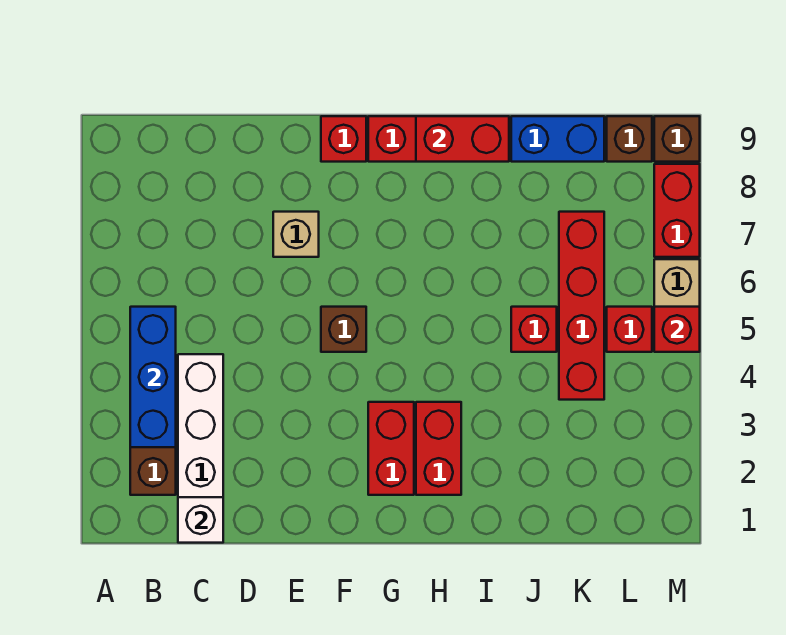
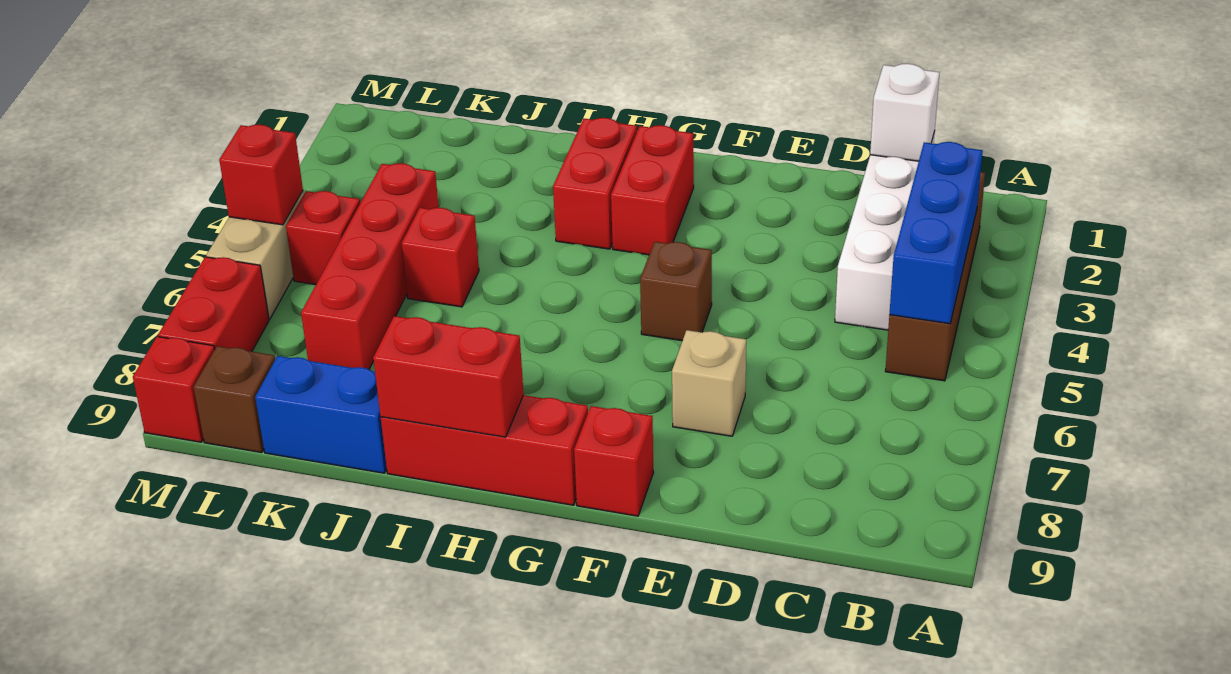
brown brick M9 level 1 -> red brick M9 level 1

